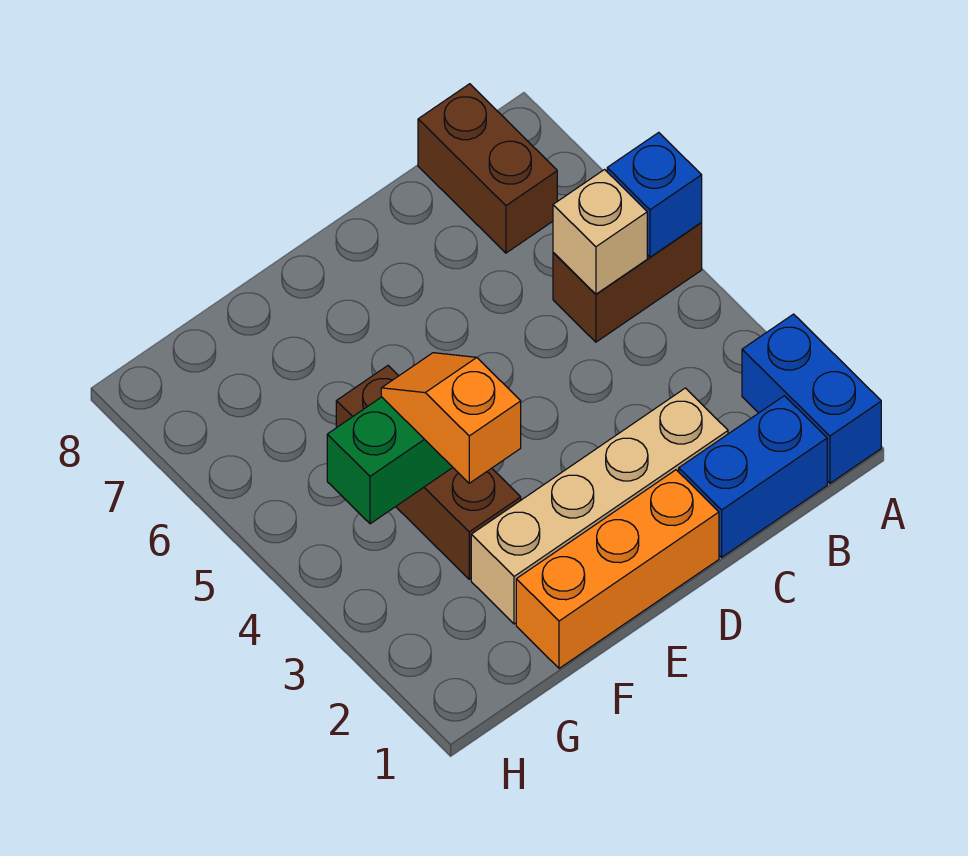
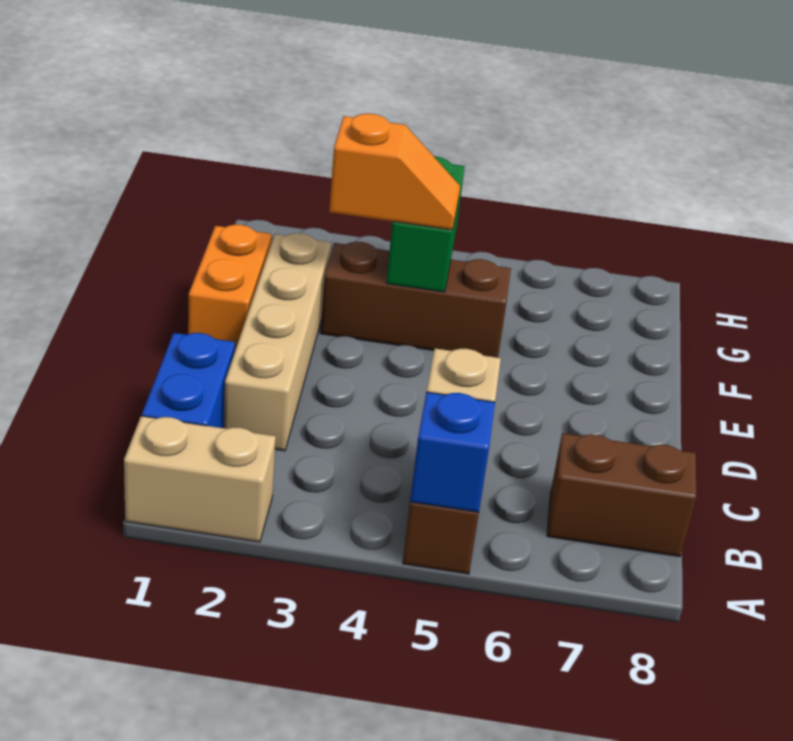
blue brick A1:A2 level 1 -> tan brick A1:A2 level 1
orange brick D1:F1 level 1 -> orange brick E1:F1 level 1

